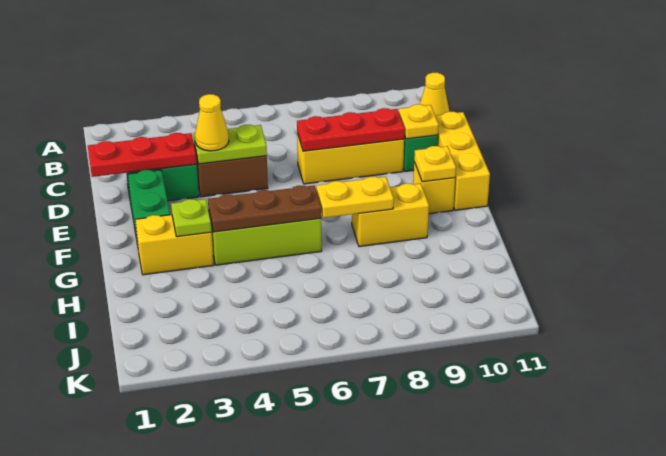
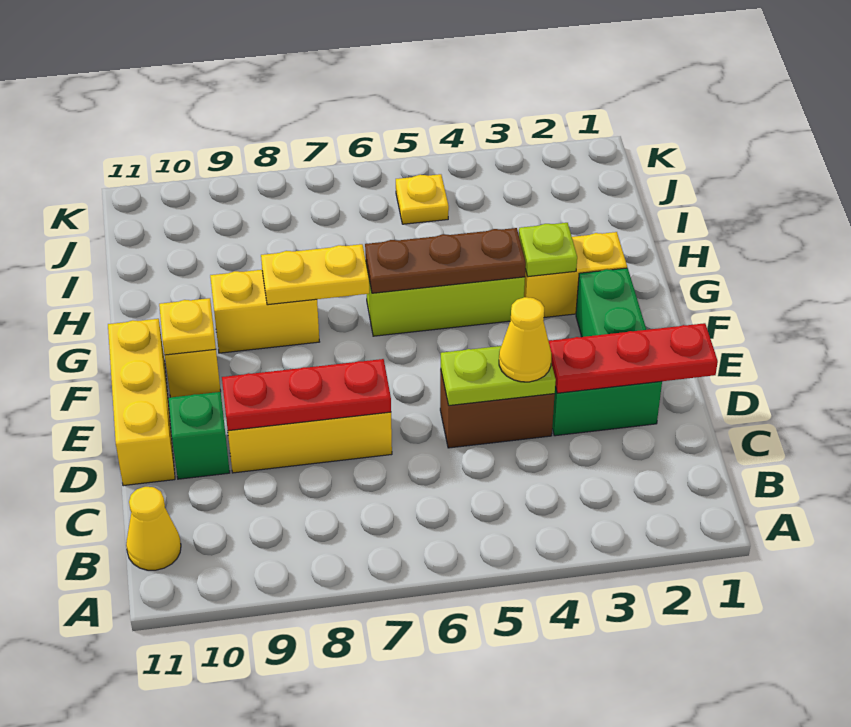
yellow plate D10 level 2 -> yellow plate J5 level 1

